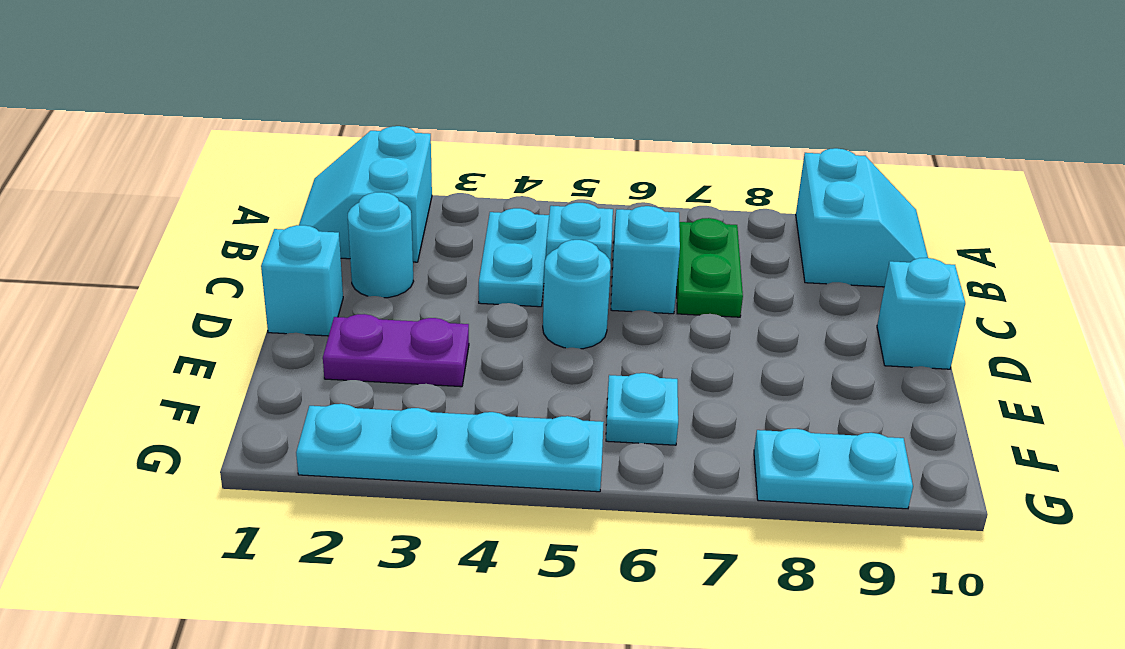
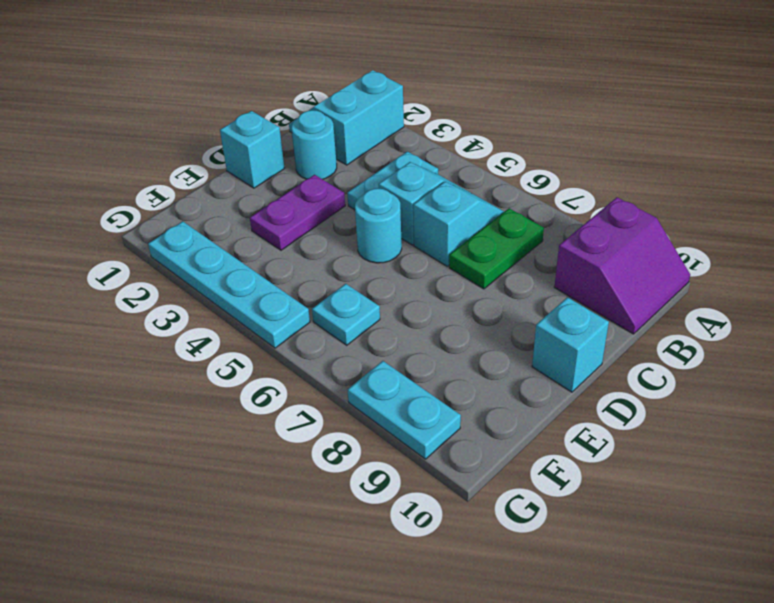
cyan slope A9:B10 level 1 top 9 -> purple slope A9:B10 level 1 top 9
purple plate E2:E3 level 1 -> purple plate D3:E3 level 1

